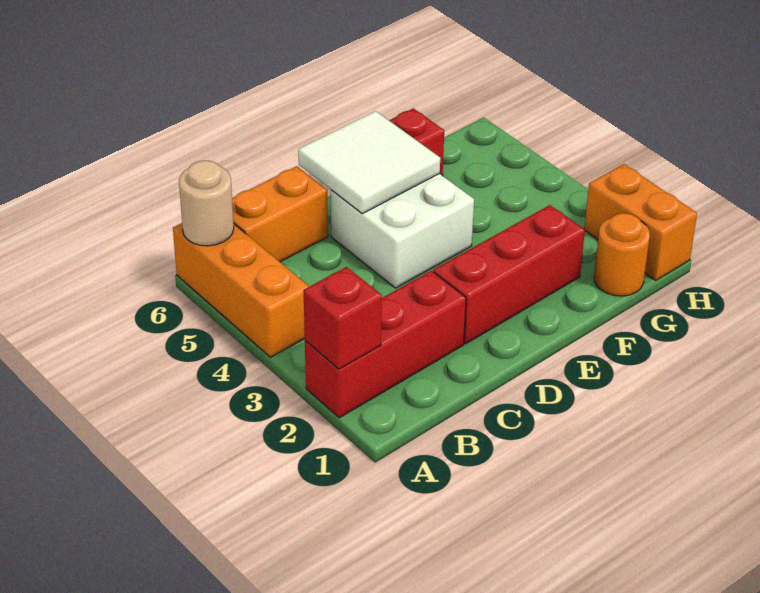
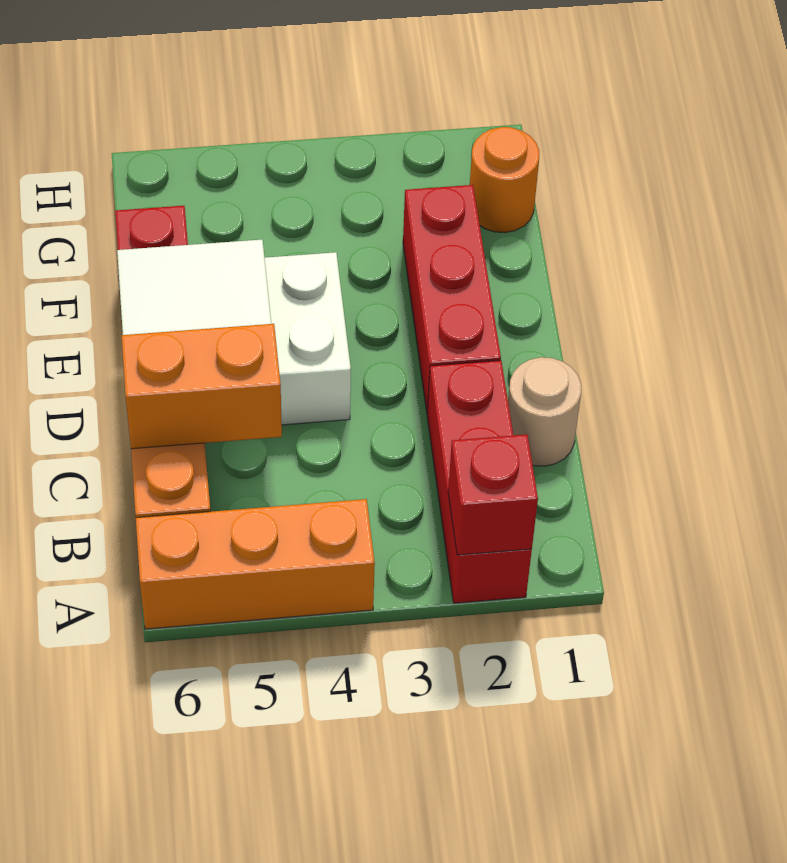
tan round brick A6 level 2 -> tan round brick C1 level 1
orange brick H1:H2 level 1 -> orange brick C5:C6 level 2

